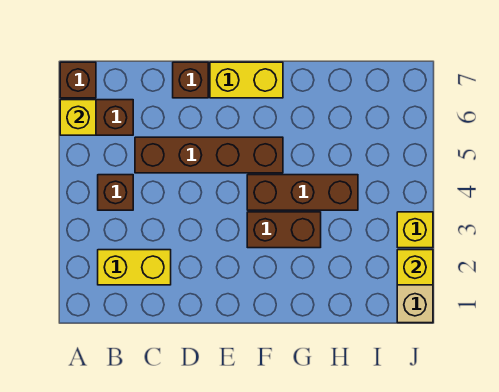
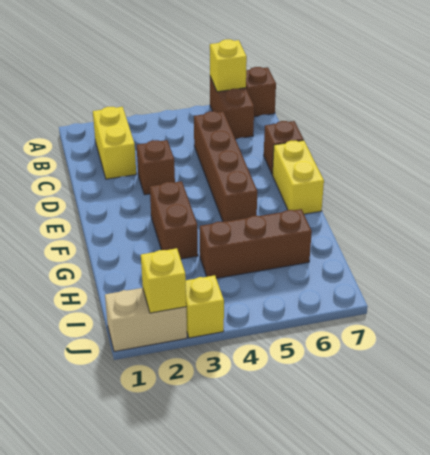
brown brick B4 level 1 -> brown brick D3 level 1
brown brick F4:H4 level 1 -> brown brick H4:H6 level 1

